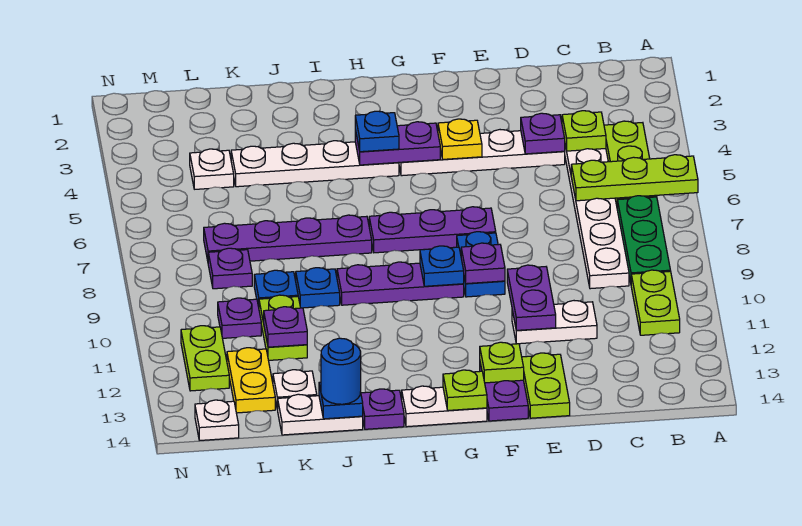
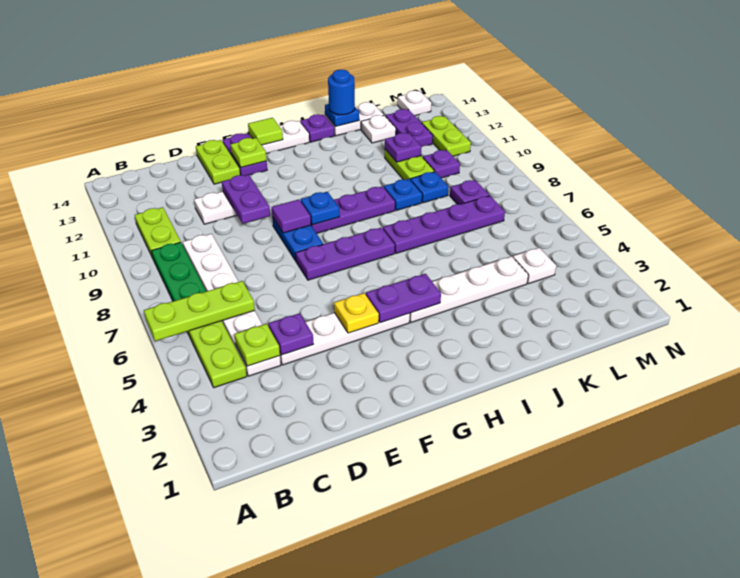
purple plate F9 level 2 -> purple tile F9 level 2
lime plate G14 level 2 -> lime tile G14 level 2
blue plate H4 level 3 -> none
yellow plate L12:L13 level 1 -> purple plate L12:L13 level 1

